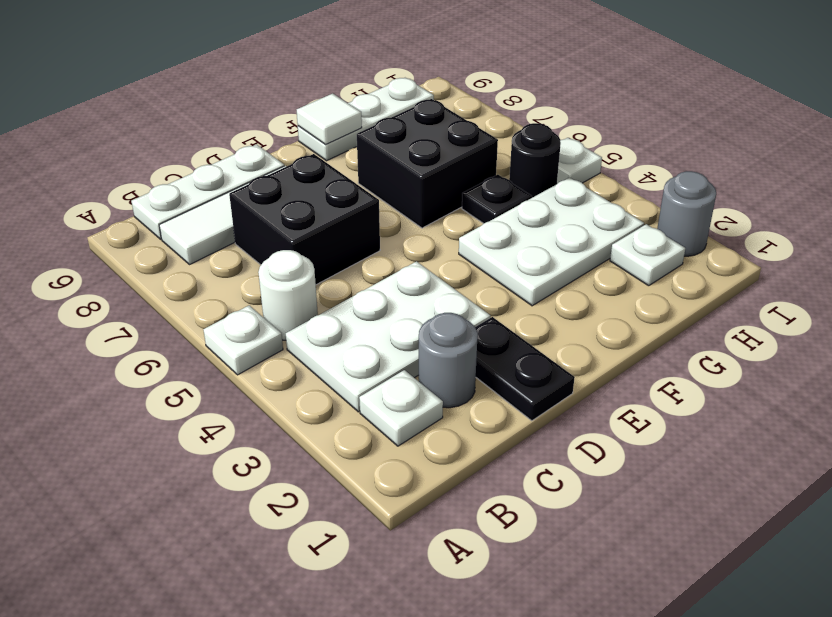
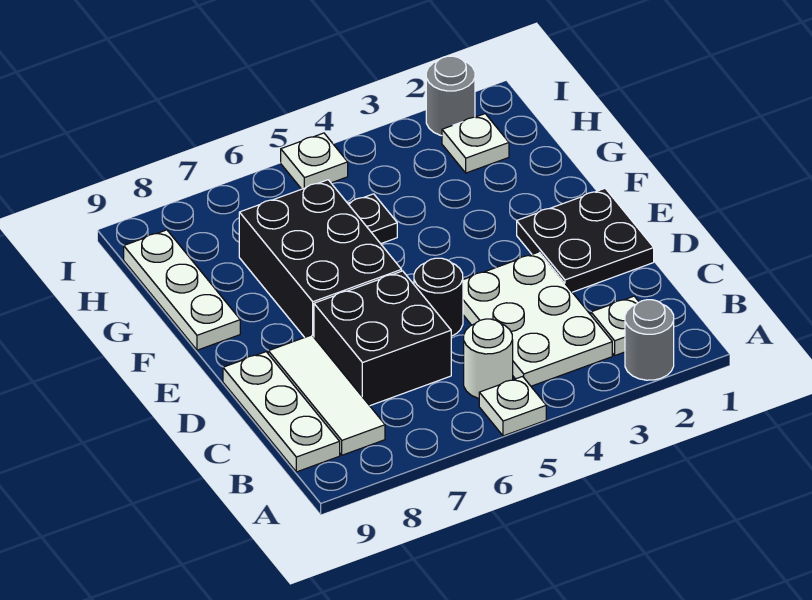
grey round brick C2 level 1 -> grey round brick A2 level 1
black plate D1:D2 level 1 -> black plate D1:E2 level 1
white plate F3:H4 level 1 -> none
black brick F6:G7 level 1 -> black brick E6:G7 level 1
white tile F9 level 2 -> none
black round brick H5 level 1 -> black round brick D5 level 1

